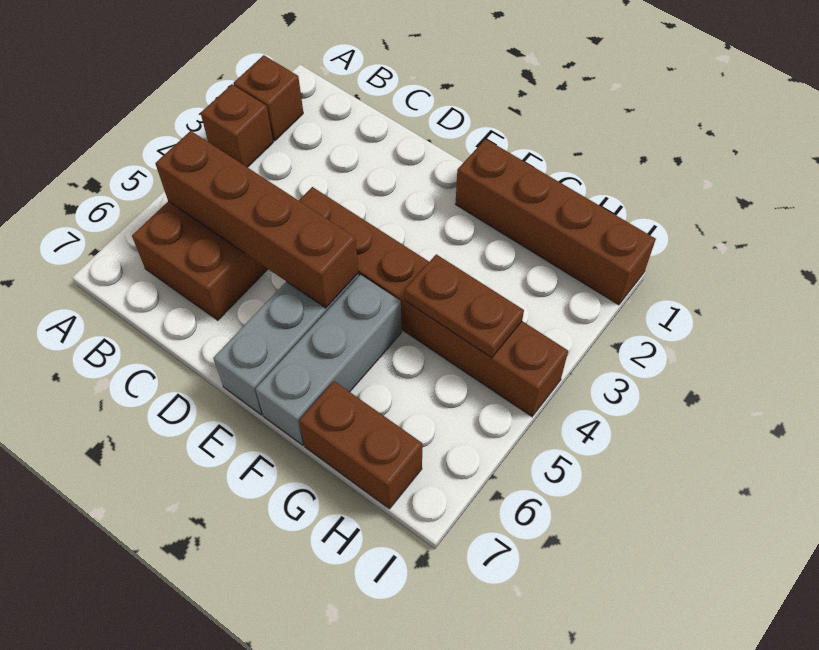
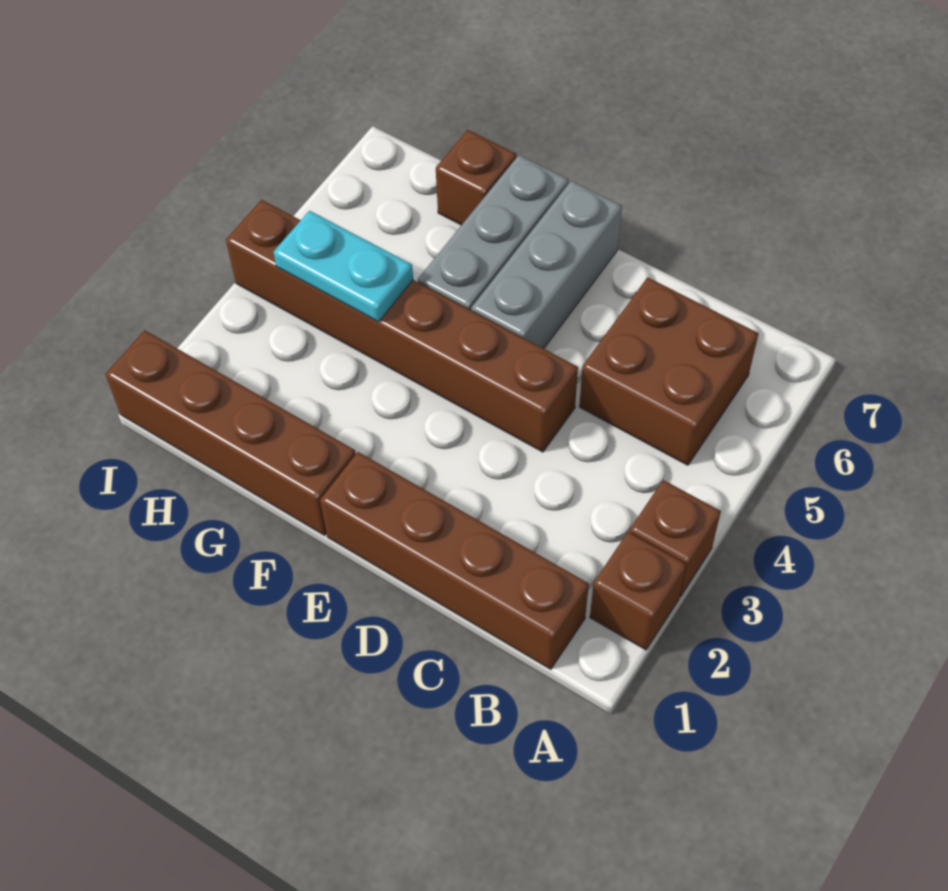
brown brick B5:E5 level 2 -> brown brick B1:E1 level 1
brown plate G4:H4 level 2 -> cyan plate G4:H4 level 2
brown brick G7:H7 level 1 -> brown brick G7 level 1

